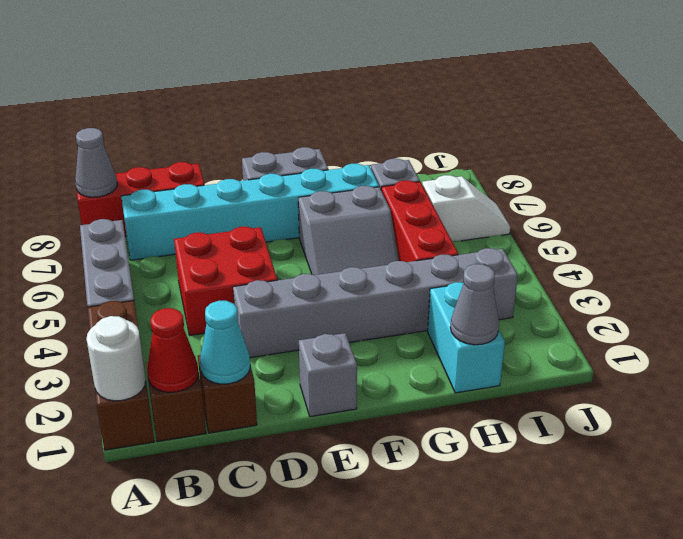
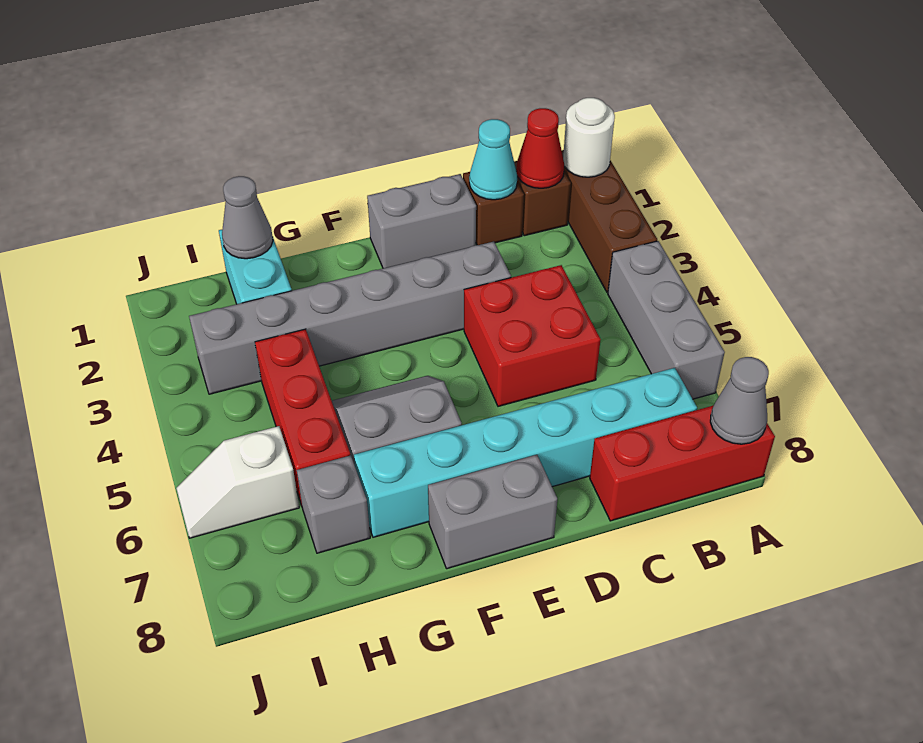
grey brick E1 level 1 -> grey brick D1:E1 level 1

